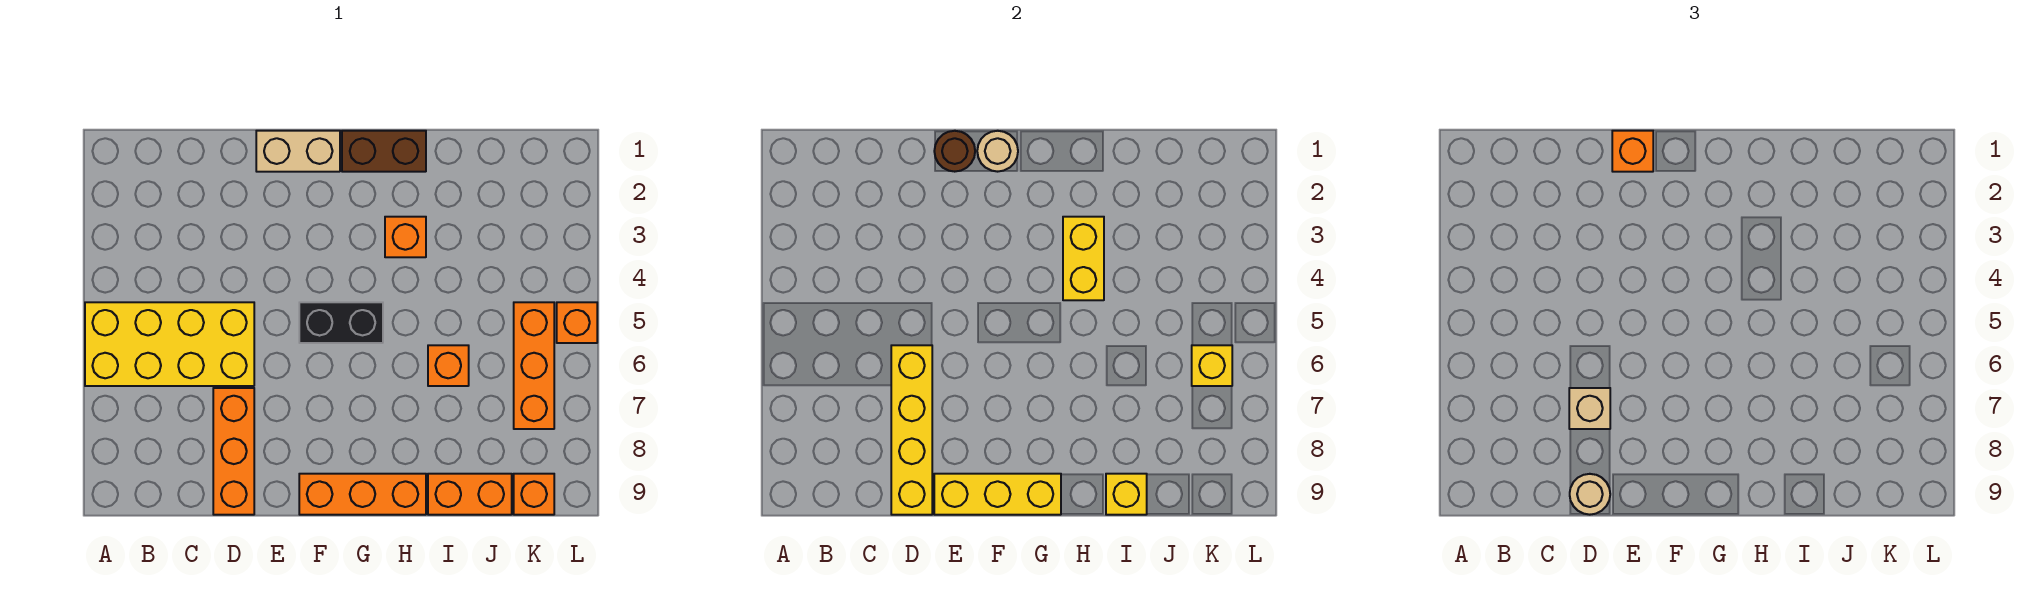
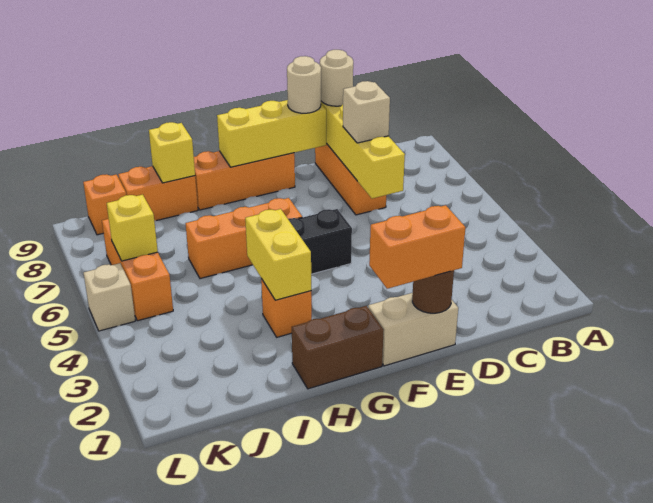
yellow brick A5:D6 level 1 -> none
orange brick E1 level 3 -> orange brick E1:F1 level 3
tan round brick F1 level 2 -> tan round brick E9 level 3
orange brick I6 level 1 -> orange brick G6:I6 level 1
orange brick L5 level 1 -> tan brick L5 level 1

